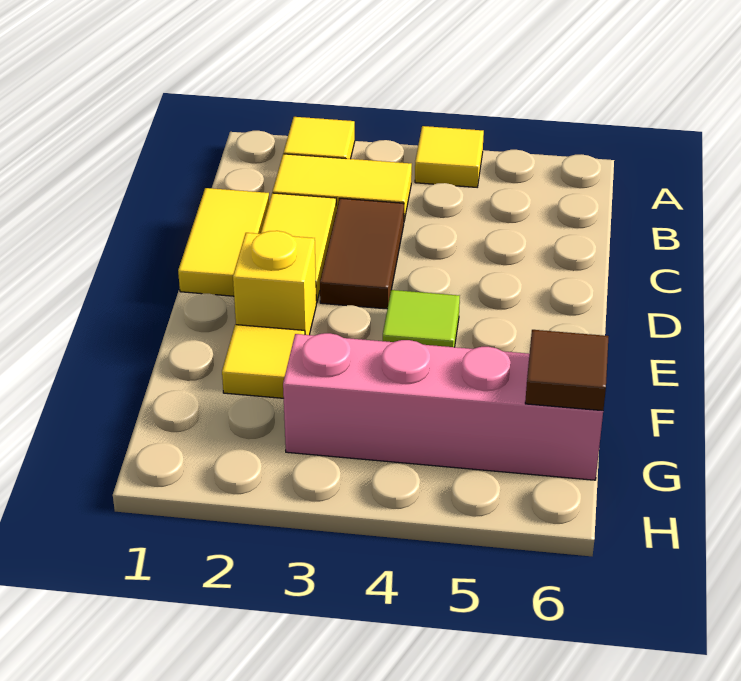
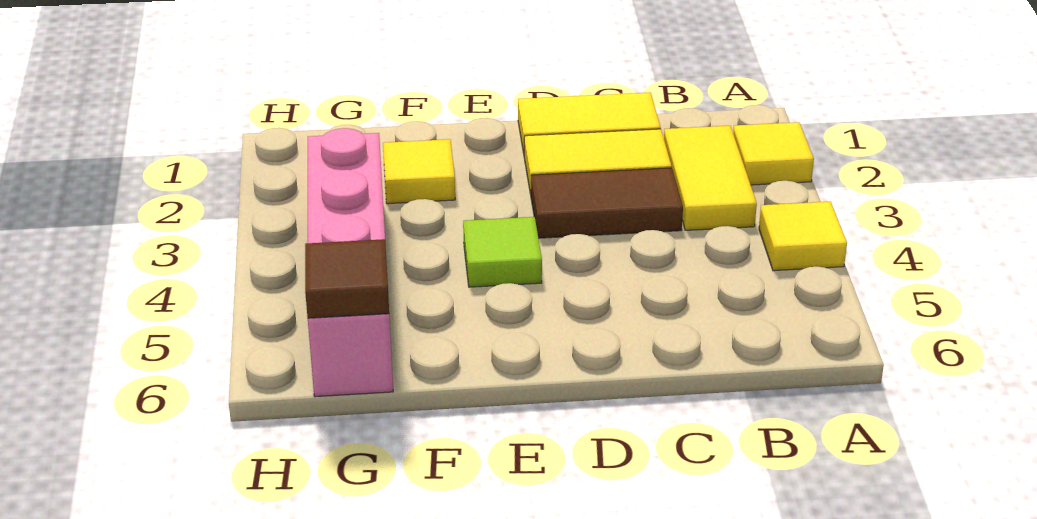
yellow brick E2 level 1 -> none

